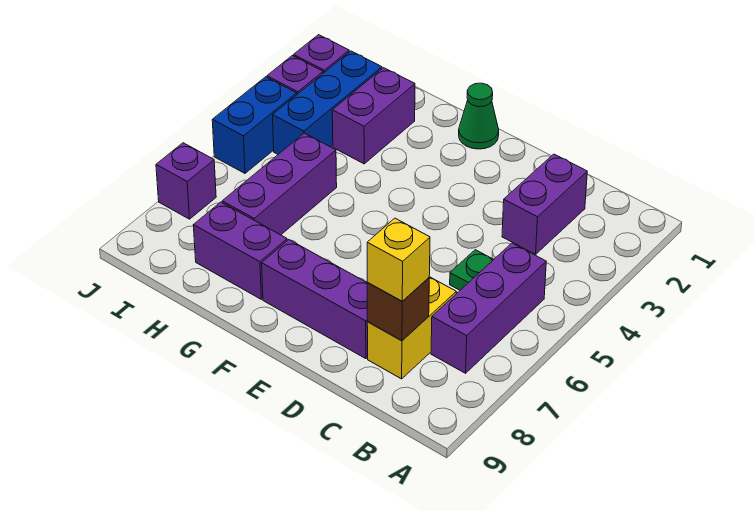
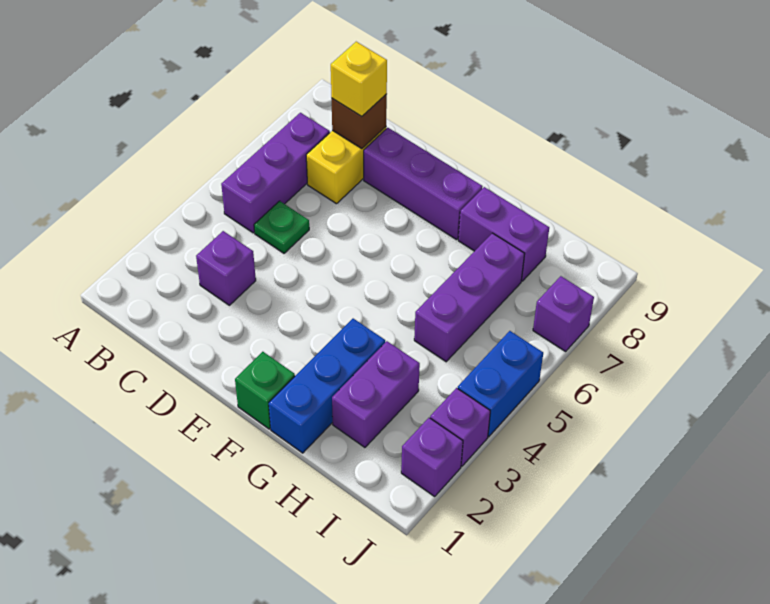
purple brick C2:C3 level 1 -> purple brick C3 level 1
green cone F1 level 1 -> green brick F1 level 1
blue brick I2:I4 level 1 -> blue brick G1:G3 level 1

